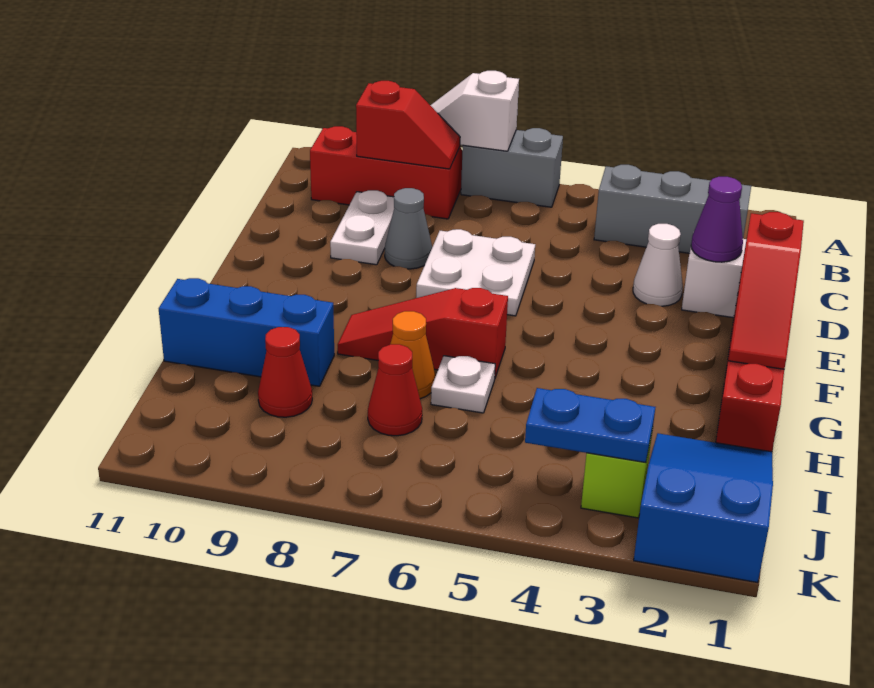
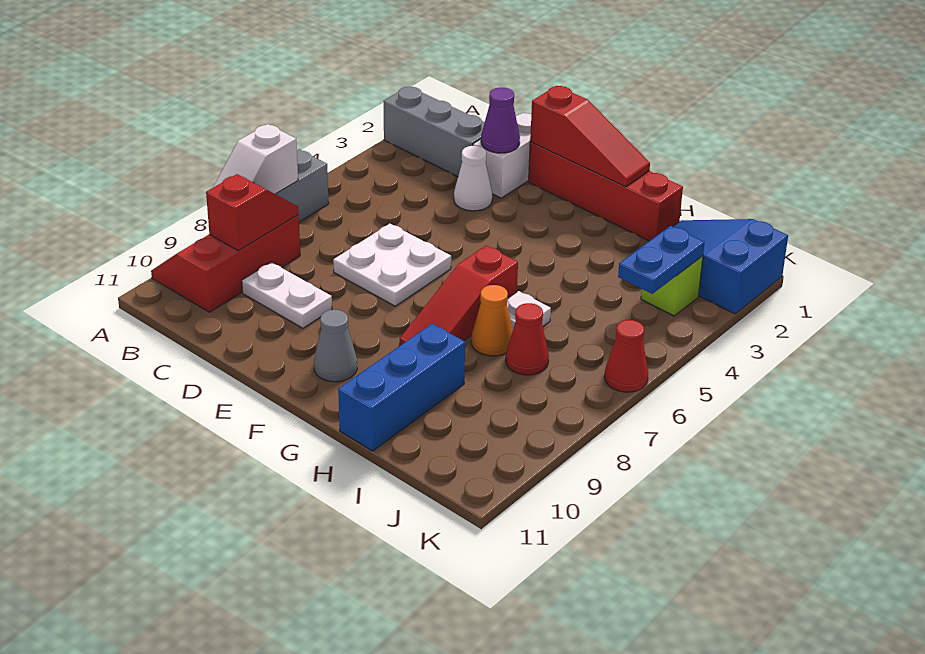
grey brick B2:B4 level 1 -> grey brick A2:C2 level 1
grey cone D8 level 1 -> grey cone F10 level 1
red cone I9 level 1 -> red cone K6 level 1

